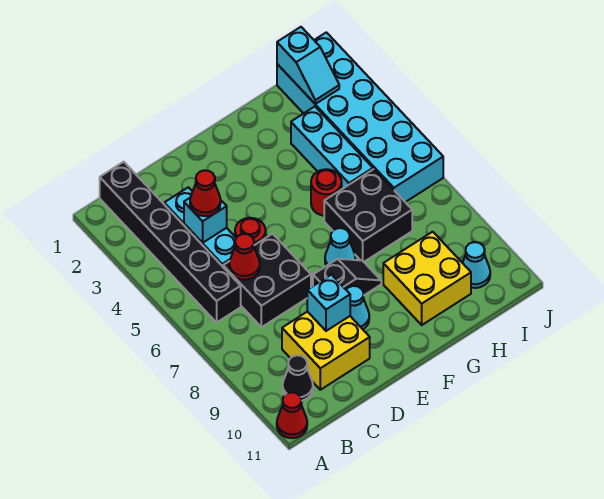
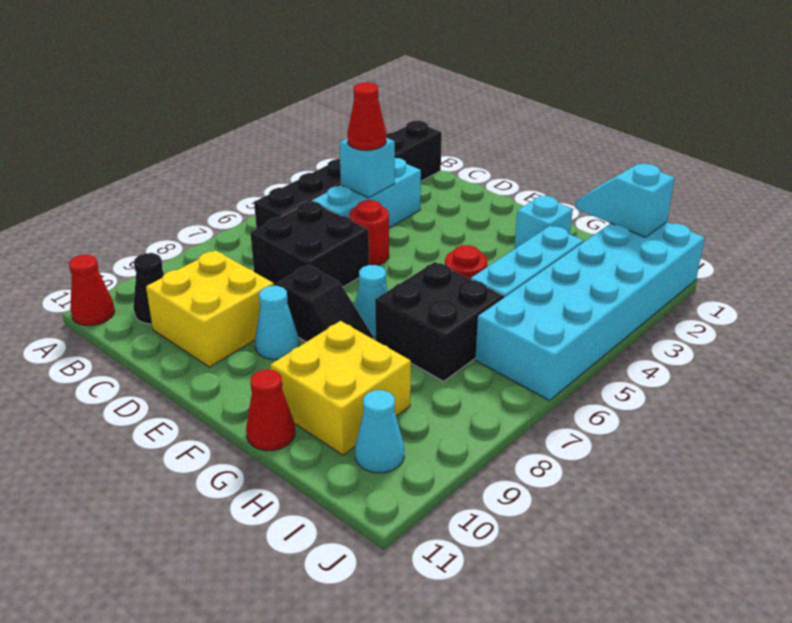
red cone C6 level 2 -> red cone G11 level 1
cyan brick D9 level 2 -> cyan brick G2 level 1
cyan slope I1:I2 level 2 top 1 -> cyan slope H1:I1 level 2 top I

